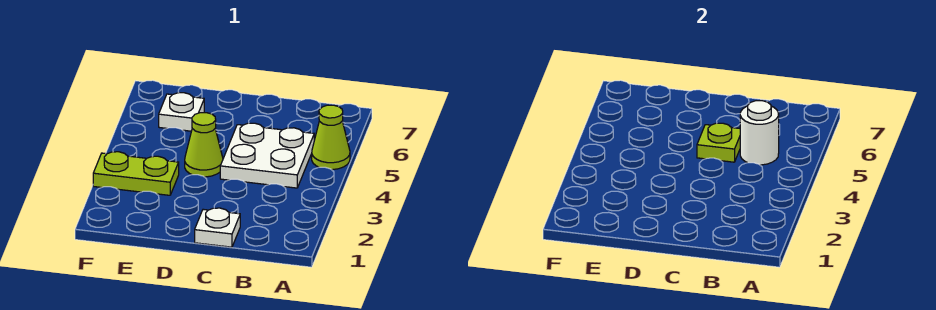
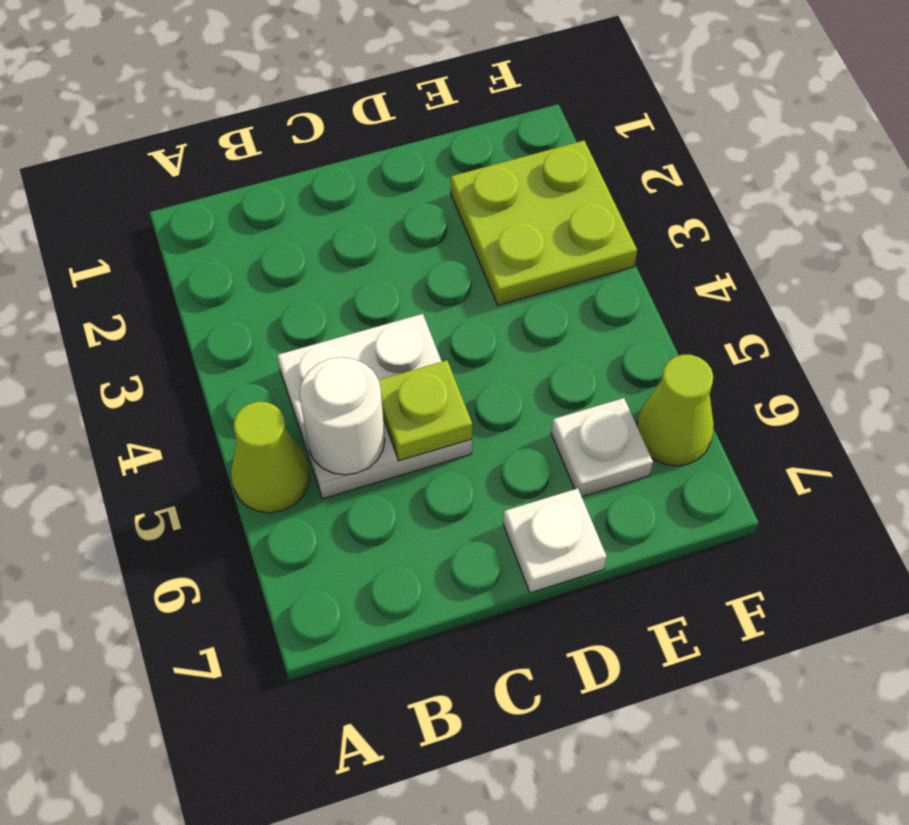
white plate C1 level 1 -> white plate D7 level 1
lime cone D4 level 1 -> lime cone F6 level 1
lime plate E3:F3 level 1 -> lime plate E2:F3 level 1

